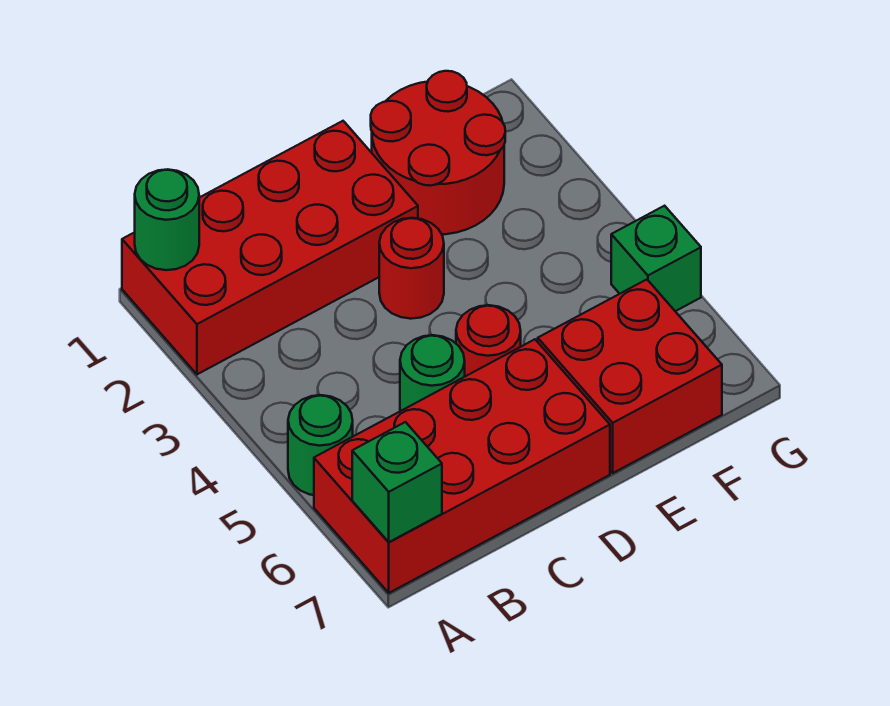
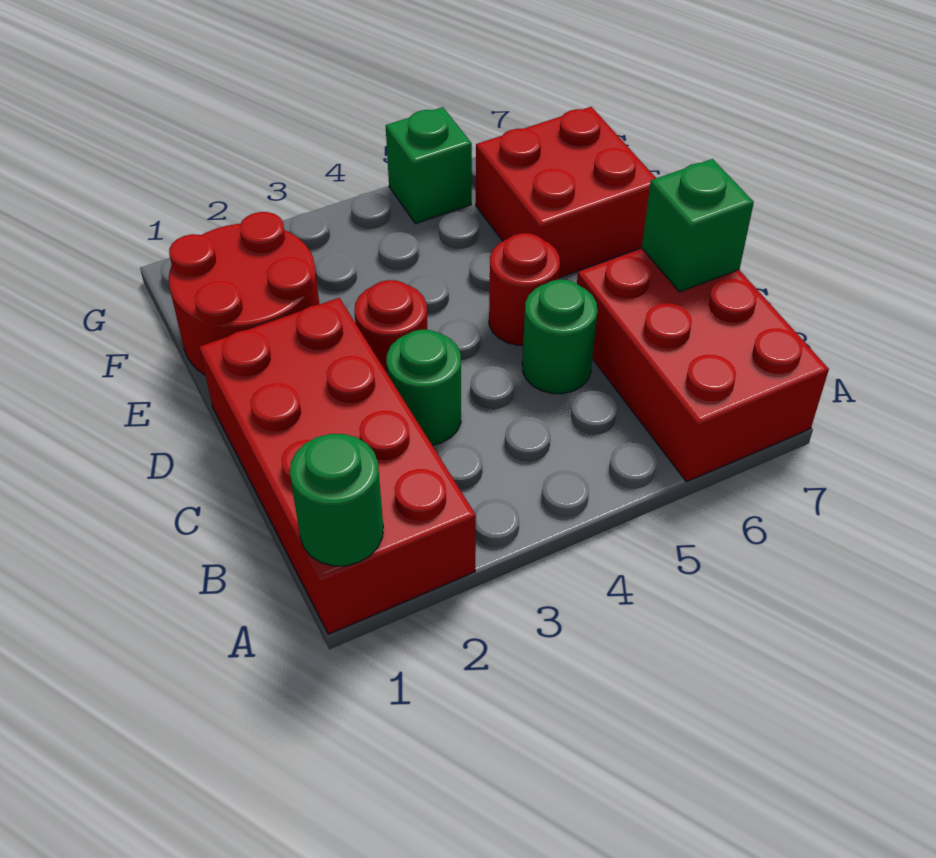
green round brick A5 level 1 -> green round brick C3 level 1
red brick A6:D7 level 1 -> red brick A6:C7 level 1
green brick A7 level 2 -> green brick C7 level 2

